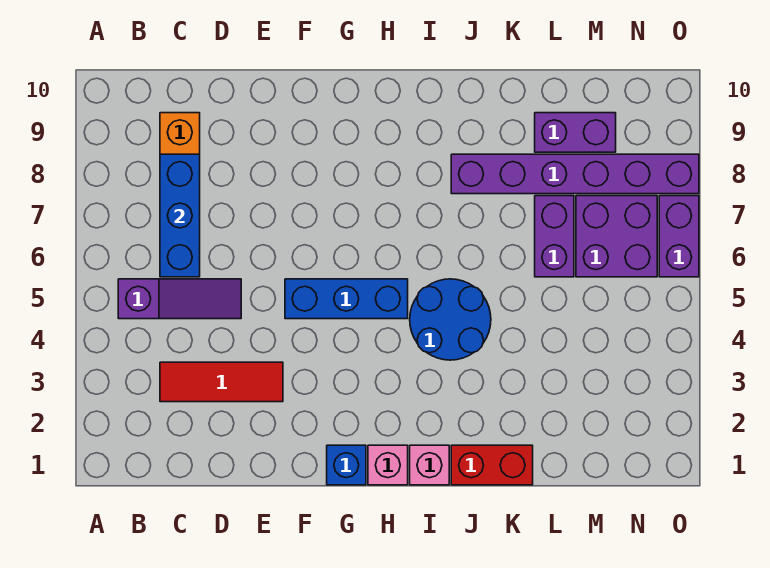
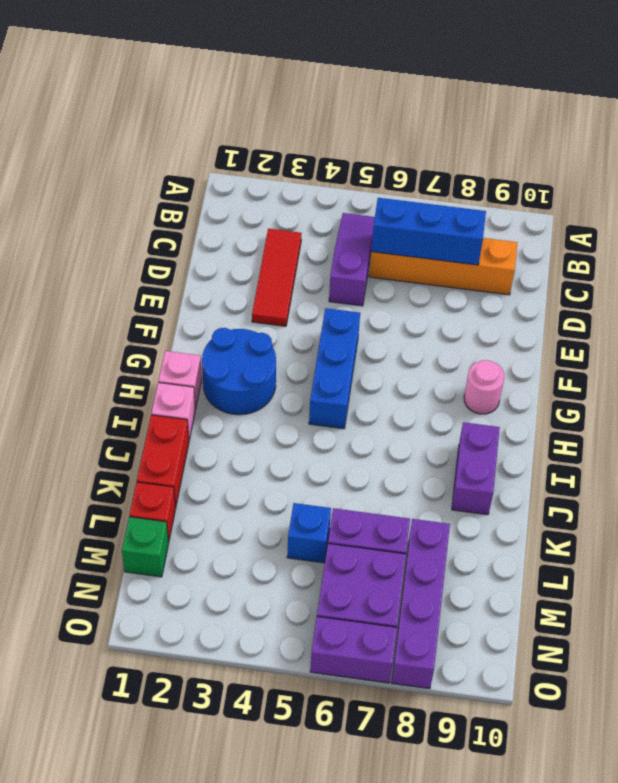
purple slope B5:D5 level 1 top B -> purple slope B5:D5 level 1 top D
blue brick G1 level 1 -> blue brick L5 level 1
none -> pink round brick G9 level 1
blue round brick I4:J5 level 1 -> blue round brick G2:H3 level 1
purple brick J8:O8 level 1 -> purple brick L8:O8 level 1
none -> red brick L1 level 1
purple brick L9:M9 level 1 -> purple brick I9:J9 level 1
none -> green brick M1 level 1

